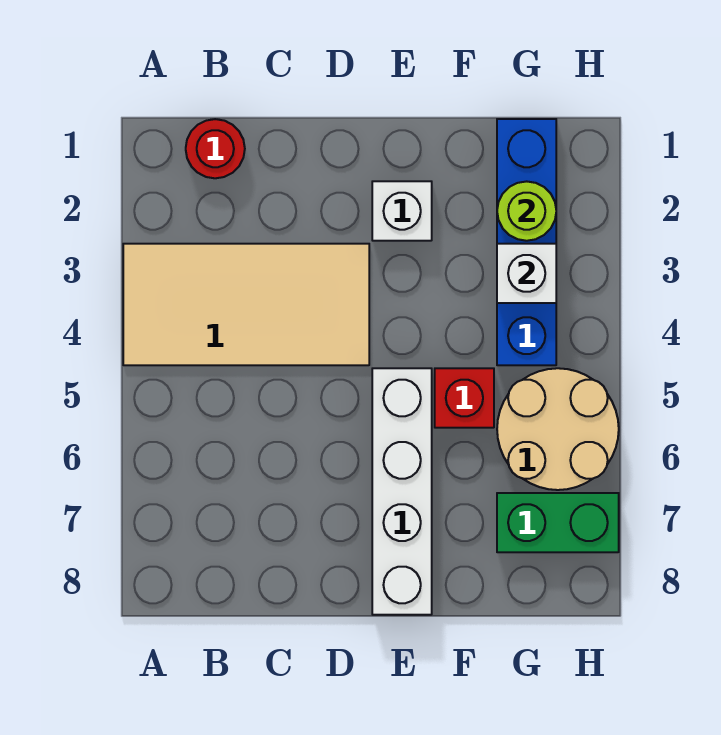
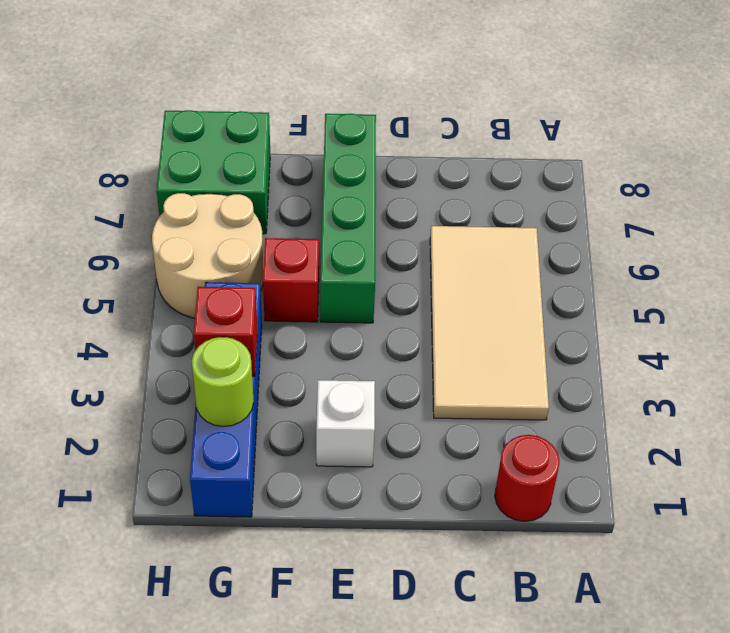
tan tile A3:D4 level 1 -> tan tile B3:C6 level 1
white brick E5:E8 level 1 -> green brick E5:E8 level 1
white brick G3 level 2 -> red brick G3 level 2
green brick G7:H7 level 1 -> green brick G7:H8 level 1

